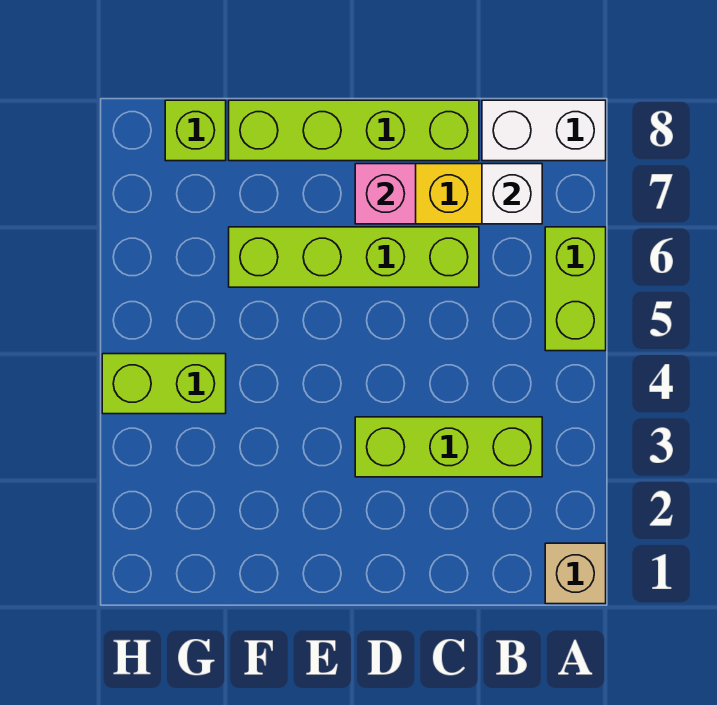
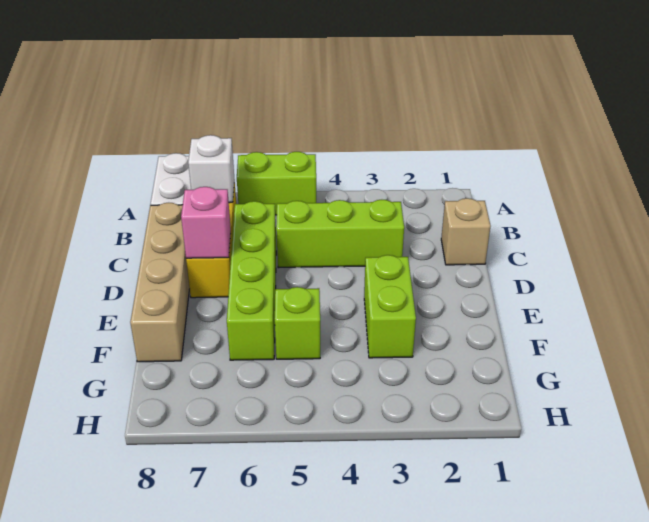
tan brick A1 level 1 -> tan brick C1 level 1
lime brick B3:D3 level 1 -> lime brick C3:C5 level 1
lime brick C8:F8 level 1 -> tan brick C8:F8 level 1
lime brick G4:H4 level 1 -> lime brick E3:F3 level 1
lime brick G8 level 1 -> lime brick F5 level 1

